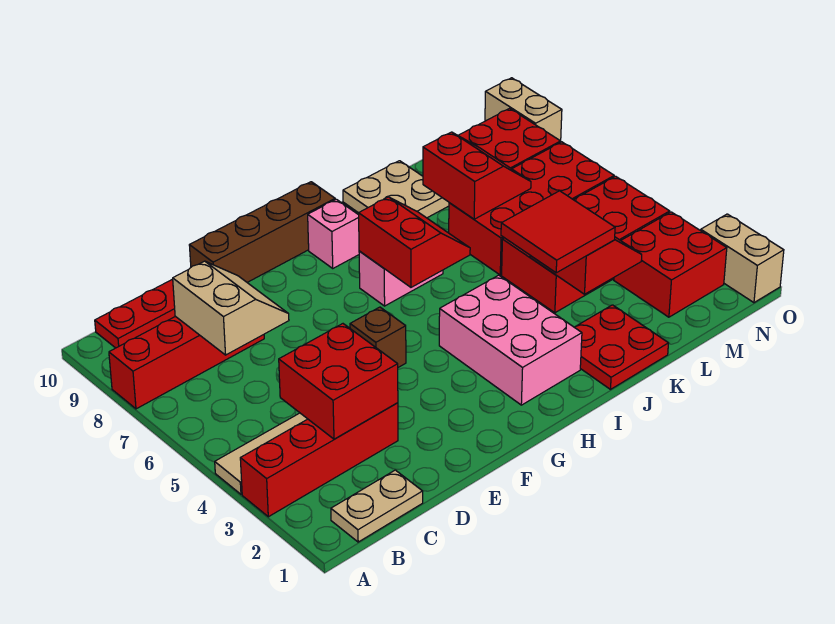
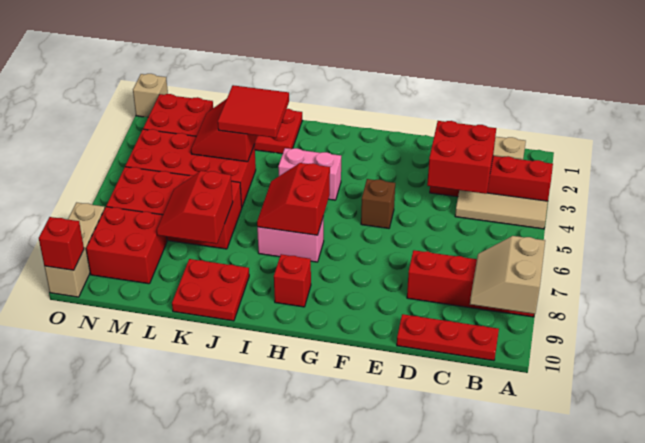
tan slope C7:D8 level 2 top C -> tan slope A8:B9 level 2 top A
brown brick E10:H10 level 1 -> none
pink brick H2:I4 level 1 -> pink brick H4:I4 level 1
pink brick H9 level 1 -> red brick H9 level 1
tan plate J9:K10 level 1 -> red plate J9:K10 level 1
tan brick O1:O2 level 1 -> tan brick O1 level 1
tan brick O9:O10 level 1 -> tan brick O8:O10 level 1
none -> red brick O10 level 2

